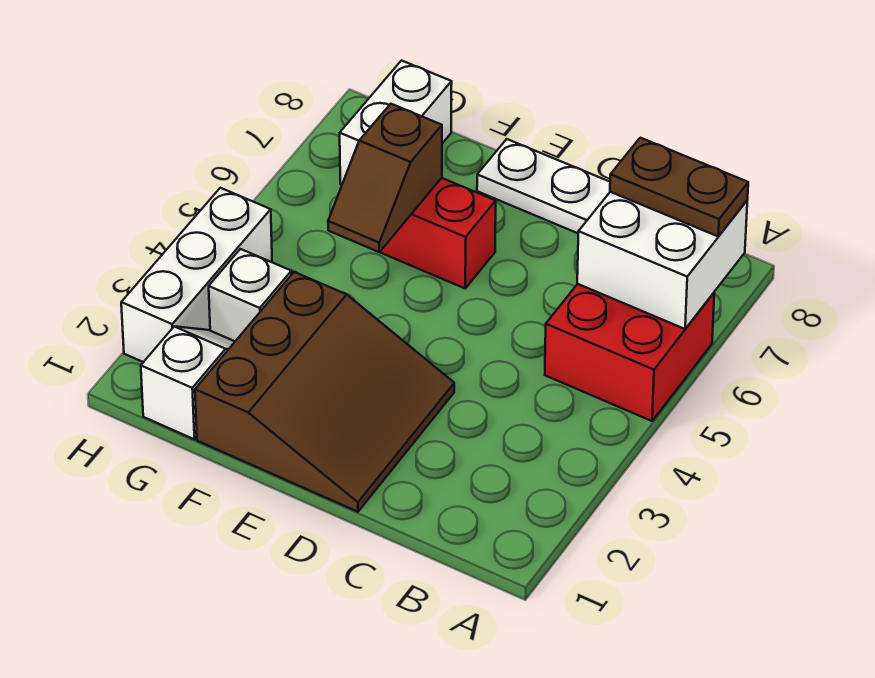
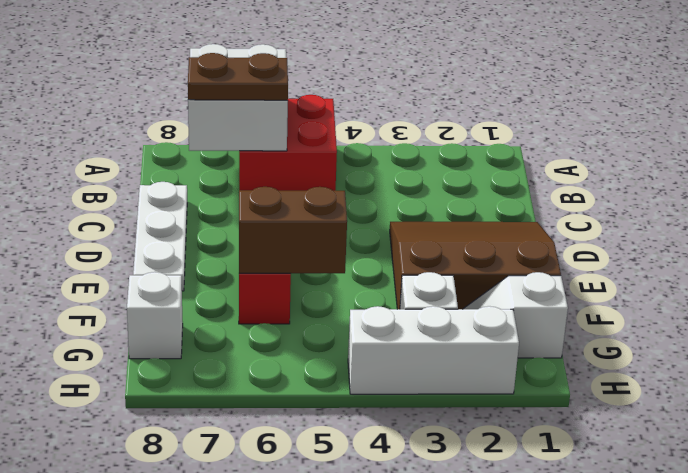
brown plate A7:B7 level 3 -> brown plate B6:B7 level 3
brown slope F5:F6 level 2 top 6 -> brown brick F5:F6 level 2
white brick G7:G8 level 1 -> white brick G8 level 1

